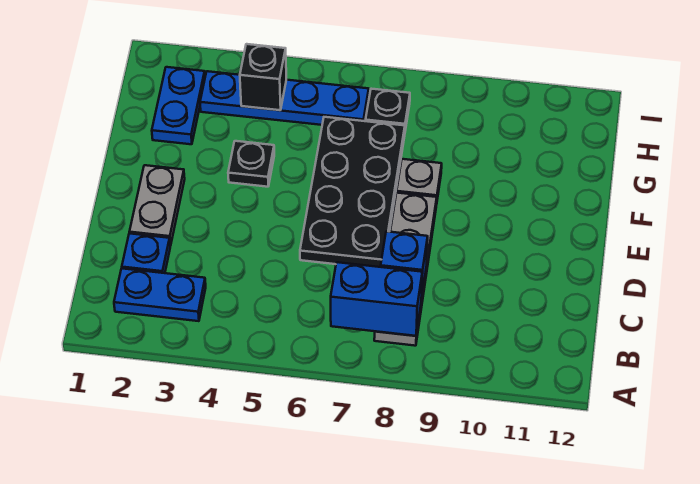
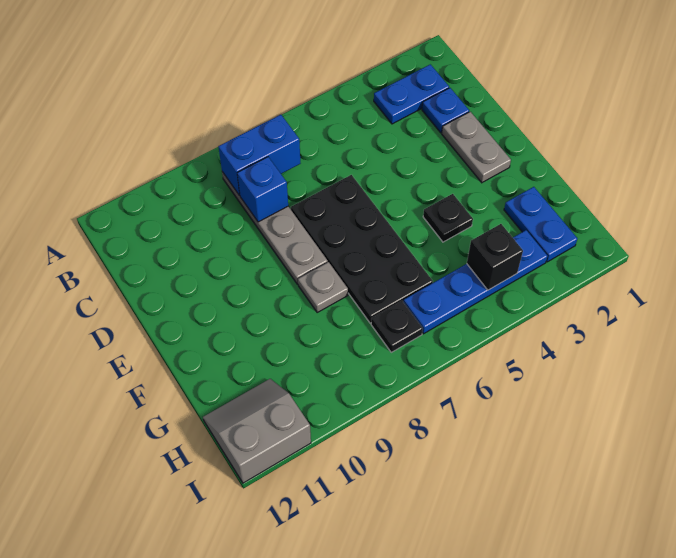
none -> grey slope H11:I12 level 1 top I

